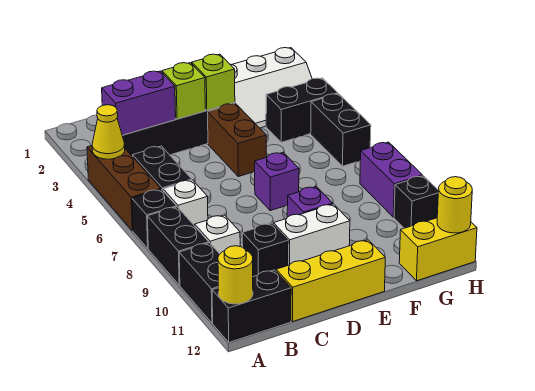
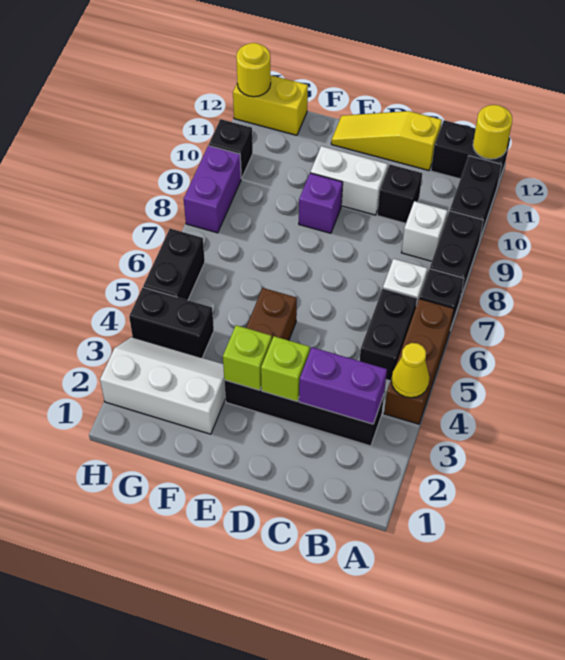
yellow brick C12:E12 level 1 -> yellow slope C12:E12 level 1 top C
purple brick E7 level 1 -> none

